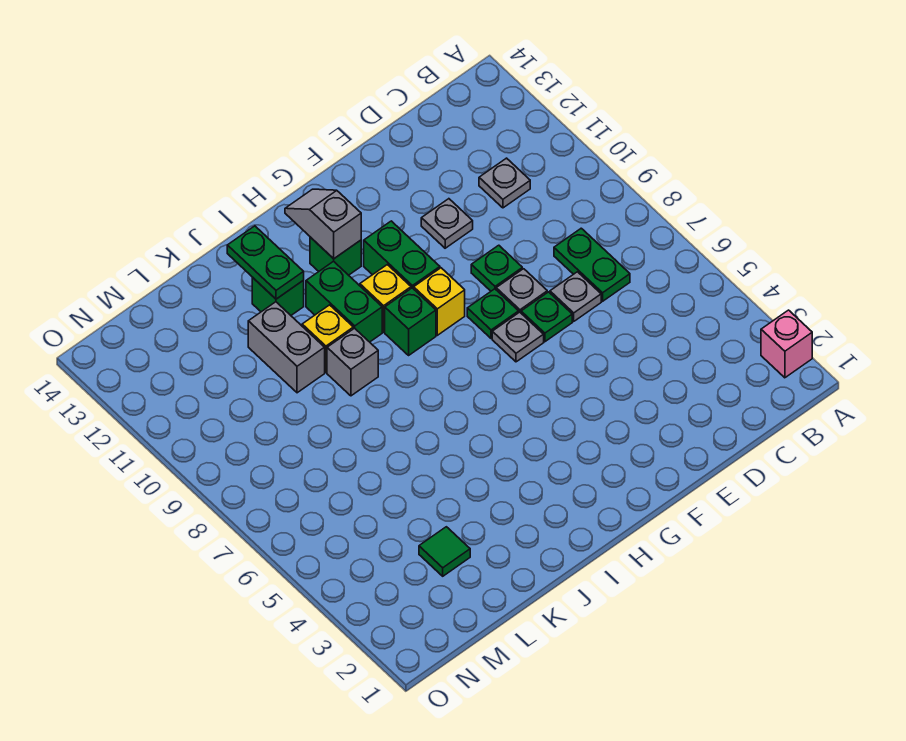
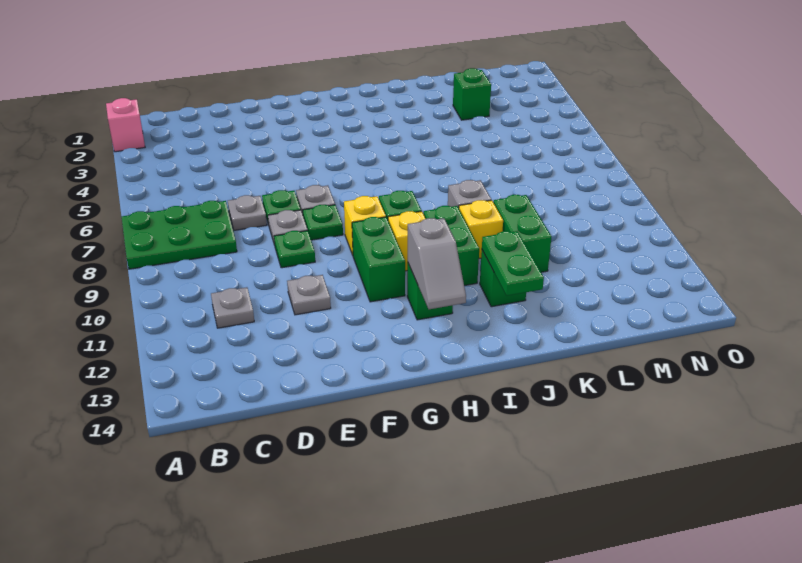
green plate C7:C8 level 1 -> green plate A7:C8 level 1
grey brick K10:K11 level 1 -> green brick K10:K11 level 1
green tile L3 level 1 -> green brick L3 level 1

